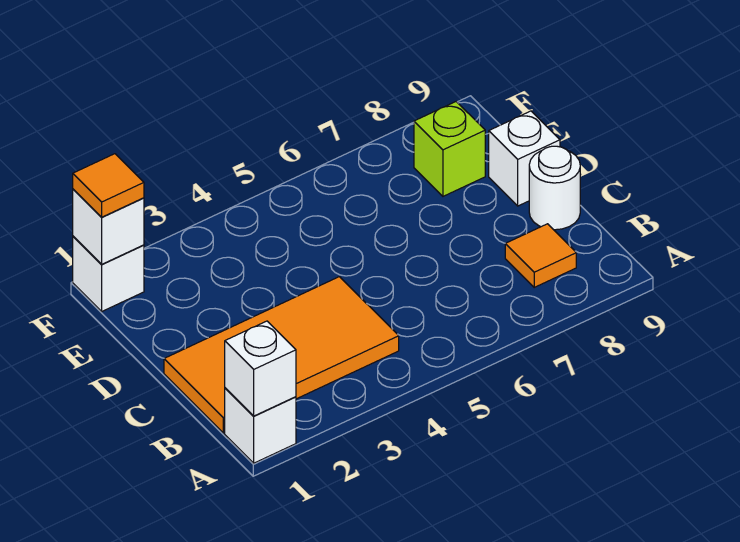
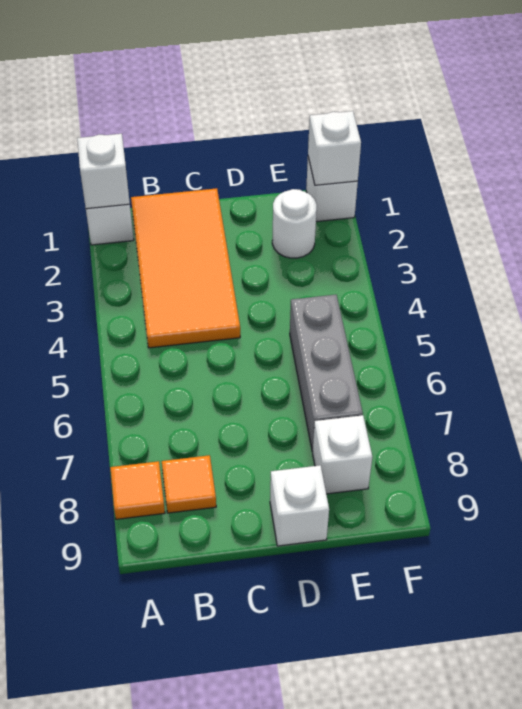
white round brick C9 level 1 -> white round brick E2 level 1
none -> grey brick E5:E7 level 1
lime brick E8 level 1 -> white brick E8 level 1
orange tile F1 level 3 -> orange tile A8 level 1

